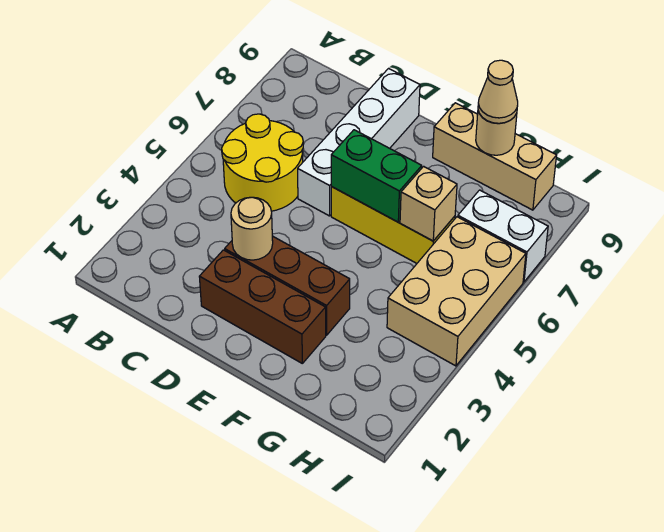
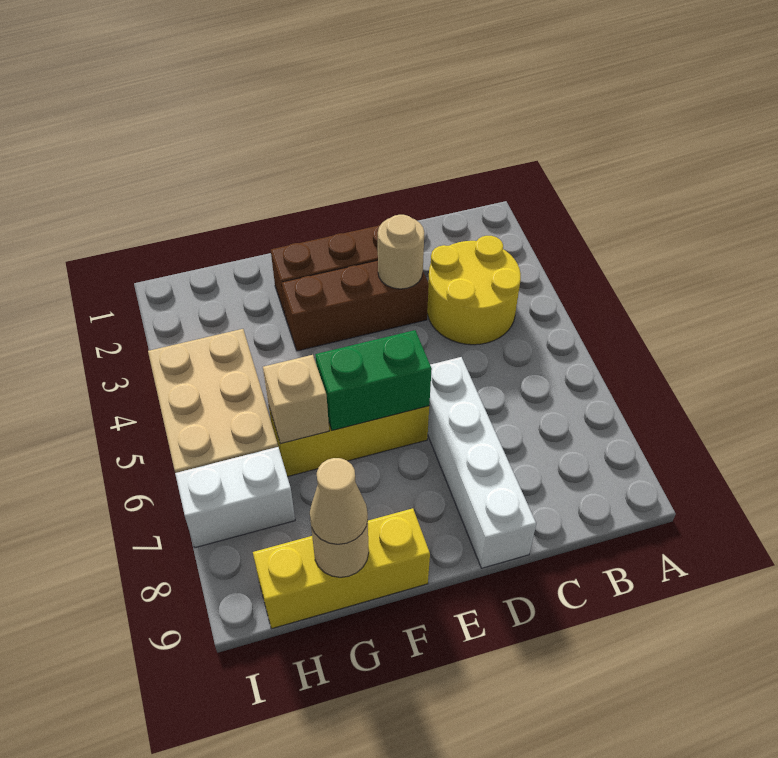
yellow round brick B5:C6 level 1 -> yellow round brick B3:C4 level 1
tan brick F9:H9 level 1 -> yellow brick F9:H9 level 1

